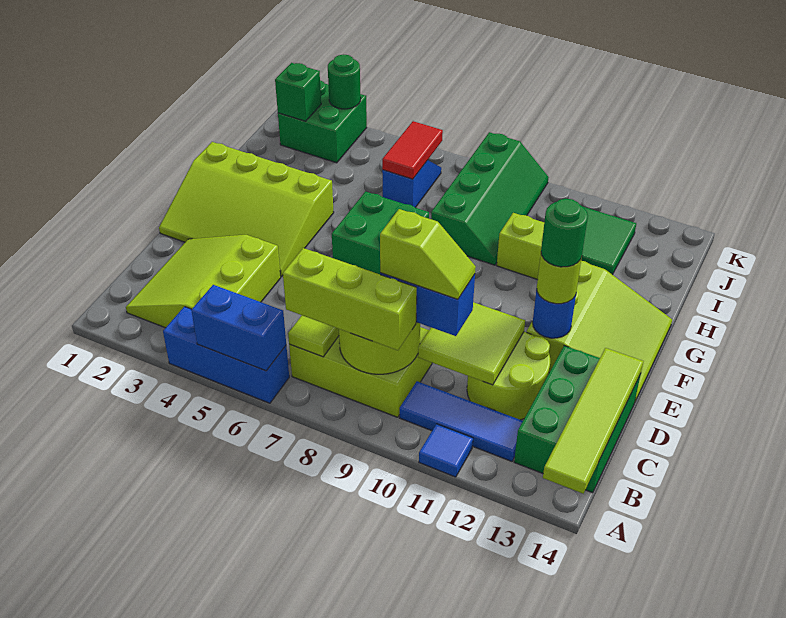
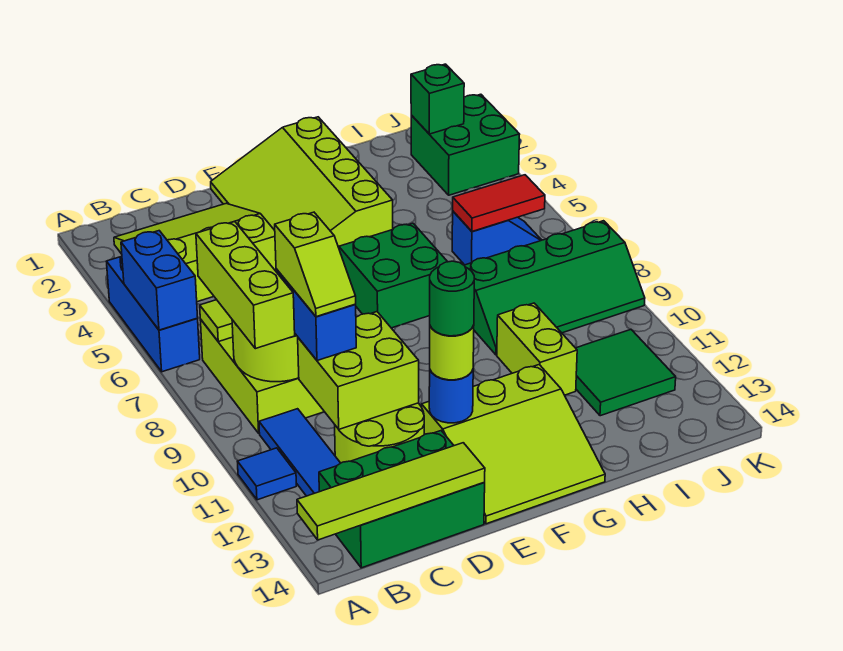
lime tile C10:D11 level 2 -> lime brick C10:D11 level 2
green round brick K3 level 2 -> none

